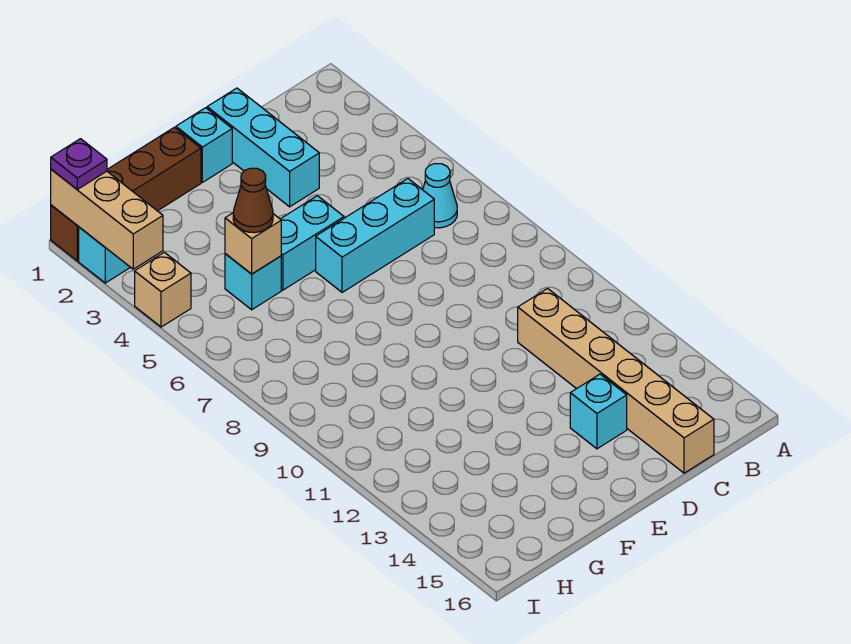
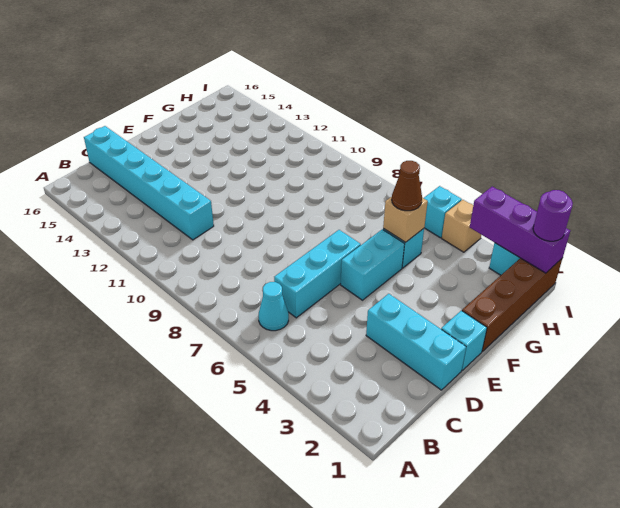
tan brick C11:C16 level 1 -> cyan brick C11:C16 level 1
cyan brick D14 level 1 -> cyan brick I5 level 1
tan brick I1:I3 level 2 -> purple brick I1:I3 level 2
purple plate I1 level 3 -> purple round brick I1 level 3

